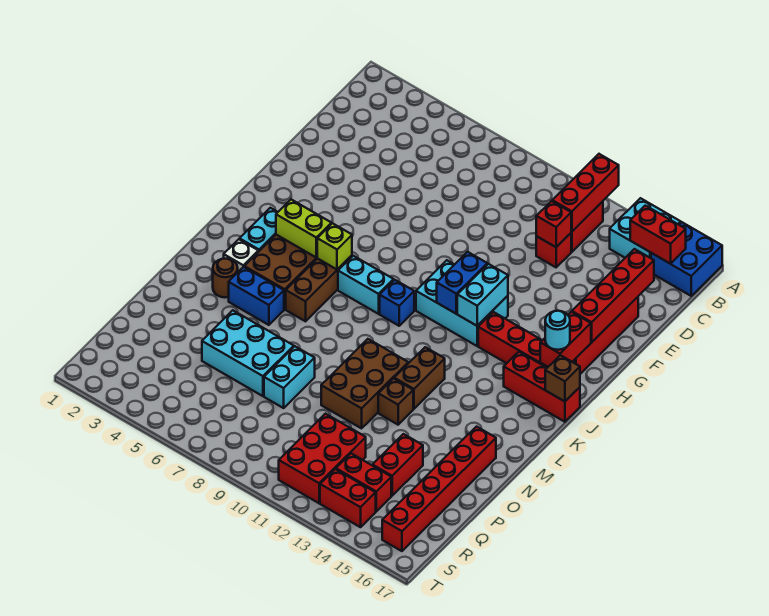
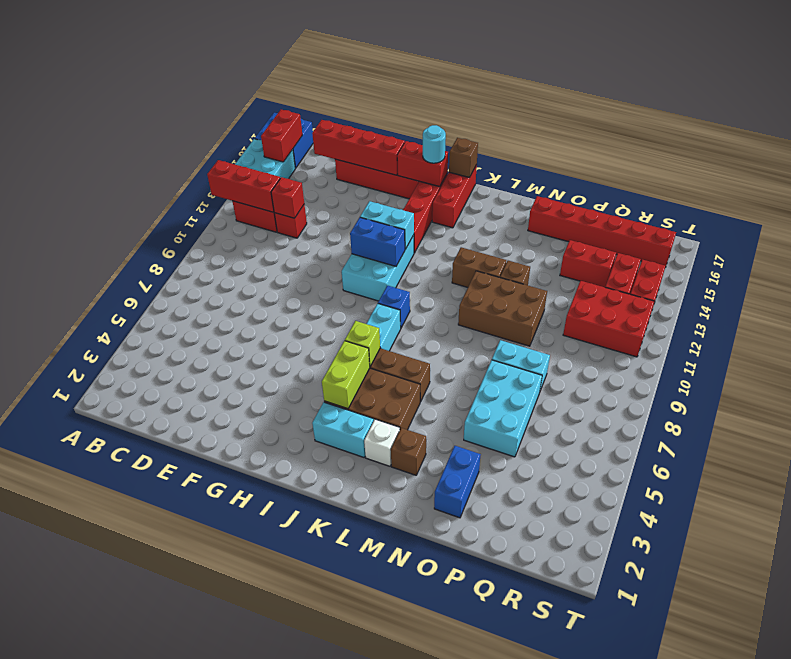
brown round brick M3 level 1 -> brown brick M3 level 1
blue brick M4:M5 level 1 -> blue brick O2:O3 level 1

